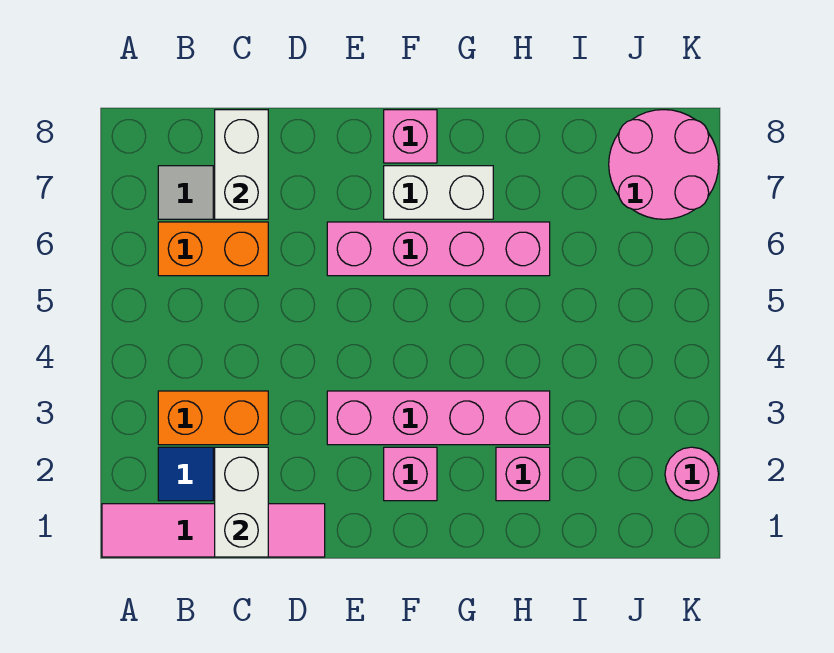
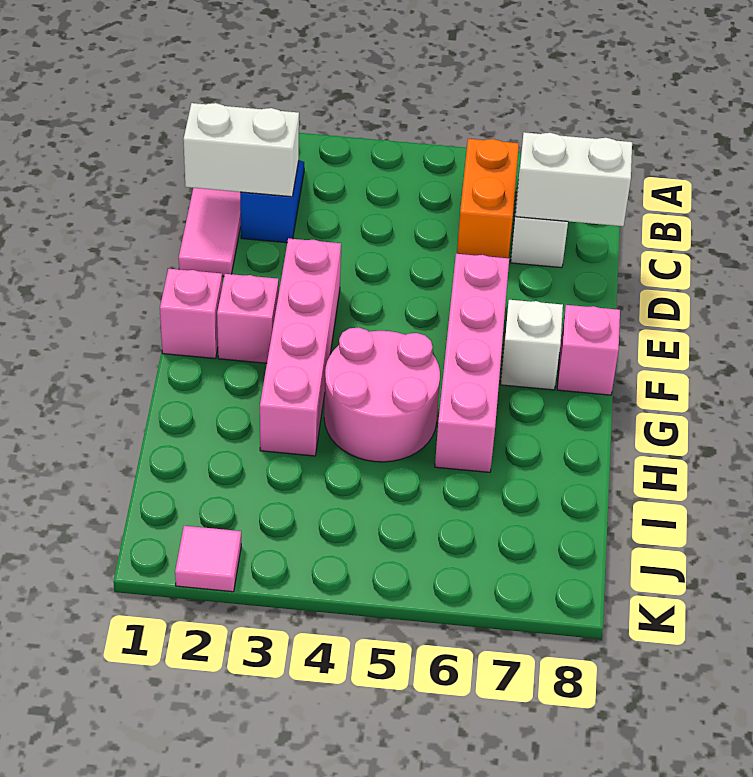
orange brick B3:C3 level 1 -> none
white brick F7:G7 level 1 -> white brick F7 level 1
pink brick H2 level 1 -> pink brick F1 level 1
pink round brick J7:K8 level 1 -> pink round brick G4:H5 level 1
pink round brick K2 level 1 -> pink tile K2 level 1

